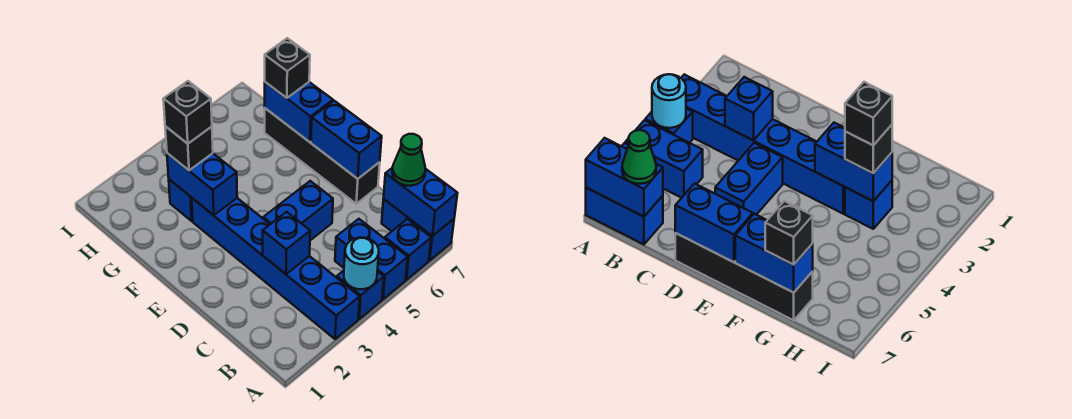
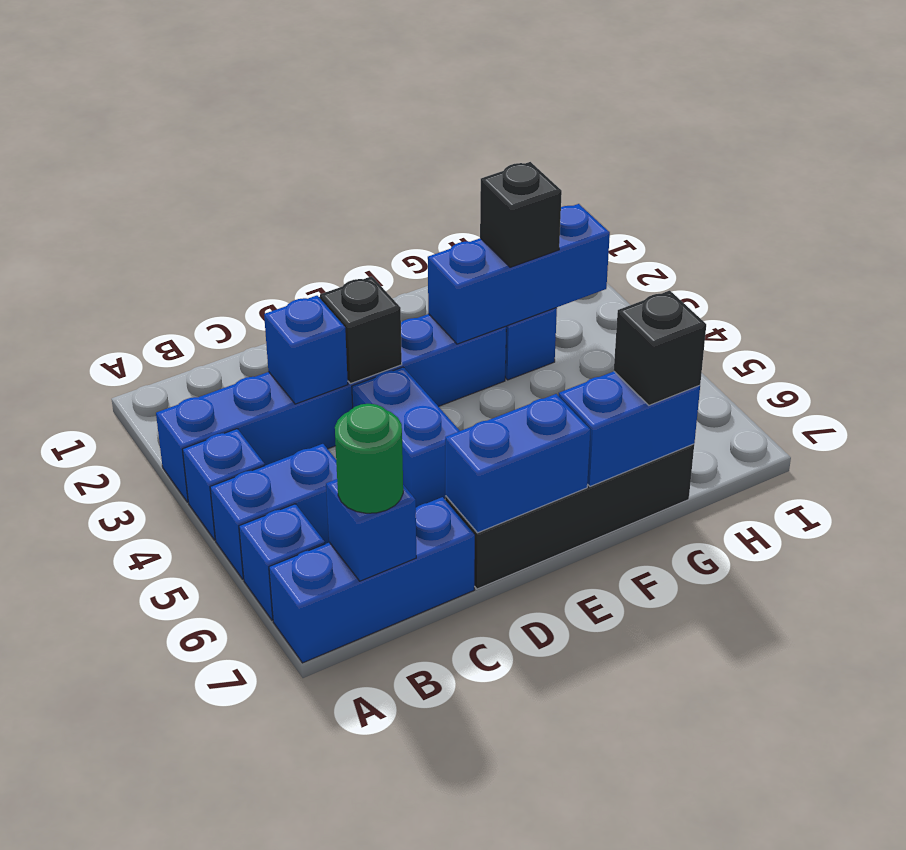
cyan round brick A4 level 2 -> none
blue brick A7:B7 level 1 -> blue brick A7:C7 level 1
blue brick A7:B7 level 2 -> blue brick B7 level 2
green cone B7 level 3 -> green round brick B7 level 3
blue brick F3:G3 level 2 -> blue brick F3:H3 level 2
black brick G3 level 4 -> black brick D3 level 2

